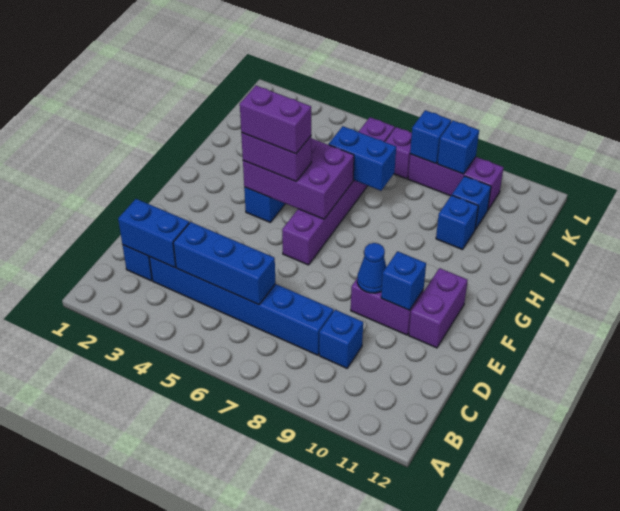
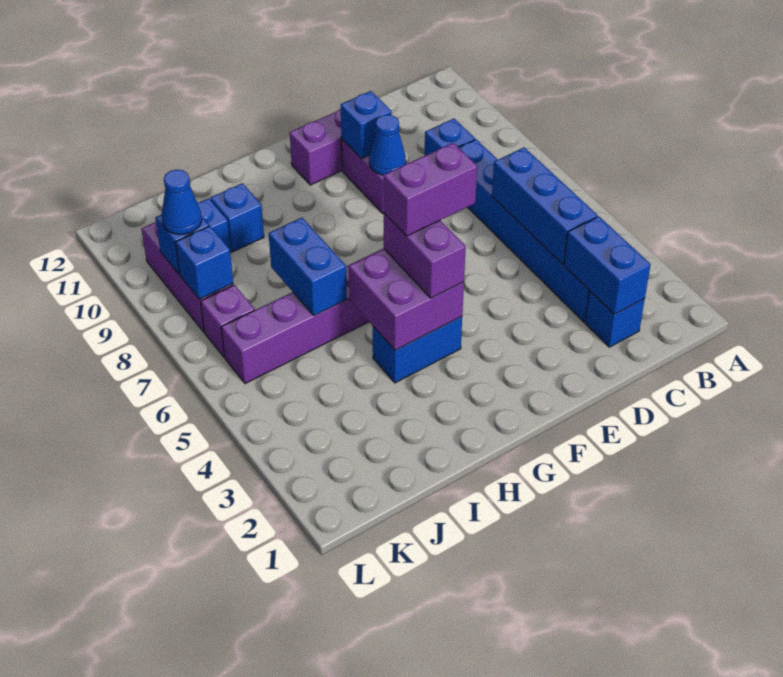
purple brick G4:H6 level 2 -> purple brick G4:H5 level 2
purple brick G4:G5 level 4 -> purple brick F5:G5 level 4
none -> blue cone K9 level 3

